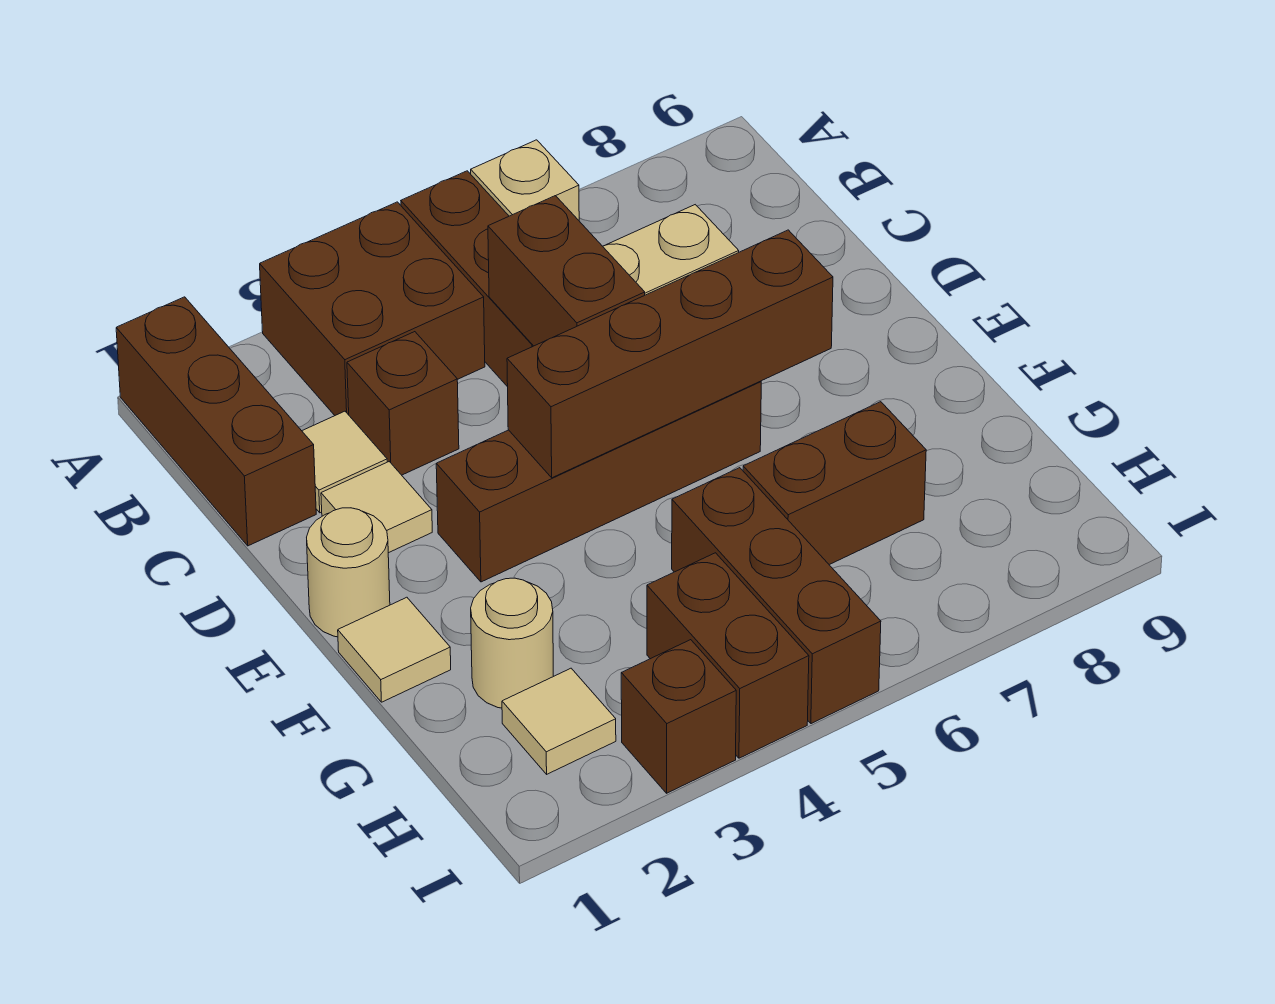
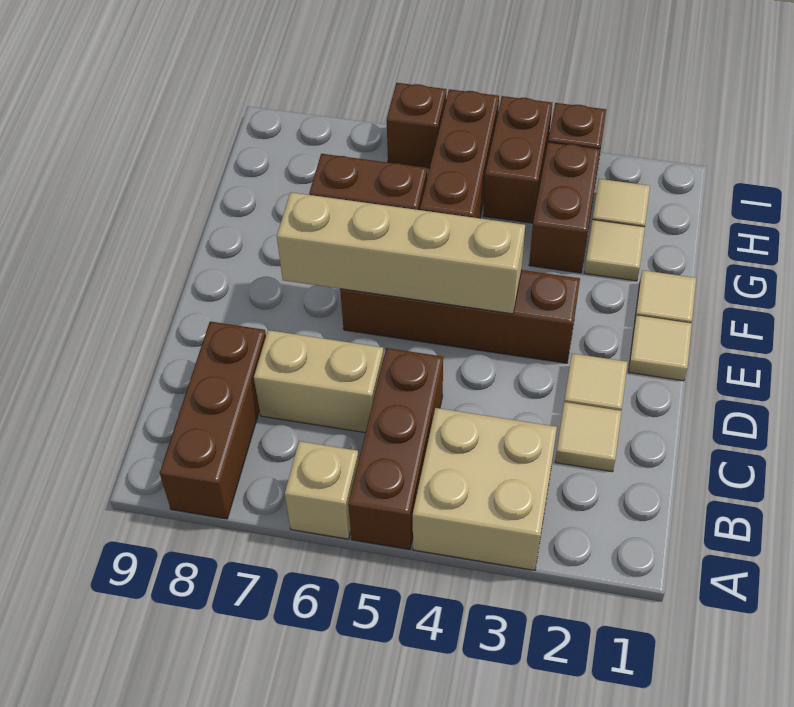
brown brick A1:C1 level 1 -> brown brick A8:C8 level 1
brown brick A3:B4 level 1 -> tan brick A3:B4 level 1
brown brick C3 level 1 -> brown brick I6 level 1
brown brick C5:D5 level 2 -> brown brick G3:H3 level 1
tan round brick E1 level 1 -> tan tile E1 level 1
brown brick E4:E7 level 2 -> tan brick E4:E7 level 2
tan round brick G2 level 1 -> tan tile G2 level 1

